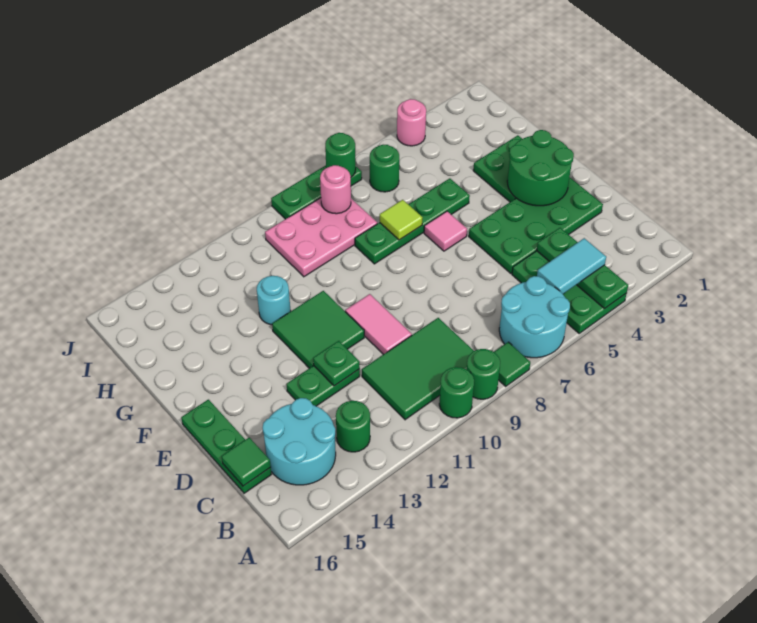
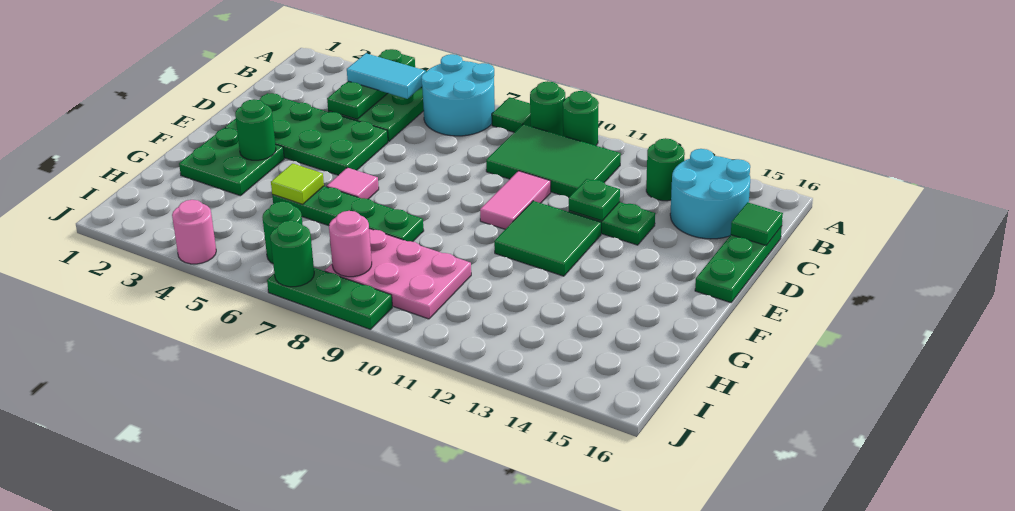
green round brick E2:F3 level 2 -> green round brick F3 level 2
lime tile G7 level 2 -> lime tile G5 level 2
cyan round brick G12 level 1 -> none

